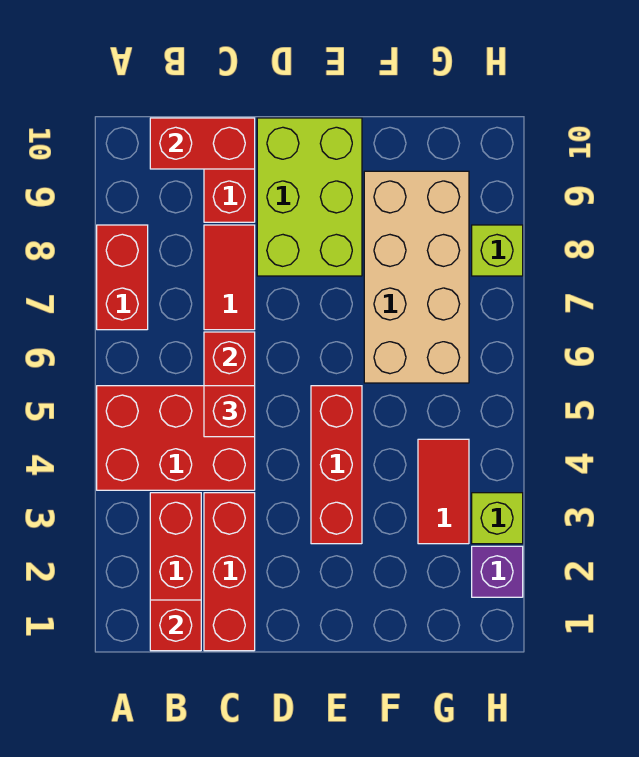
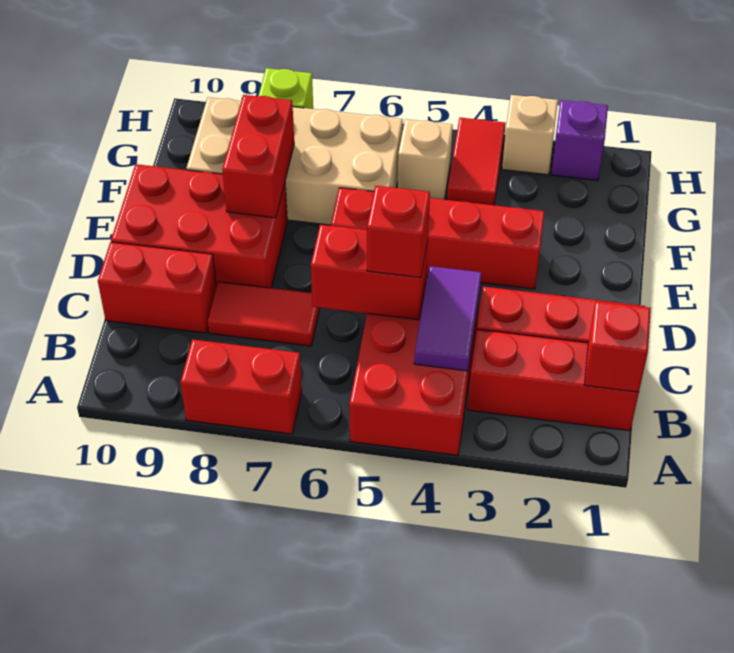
none -> purple tile B4:C4 level 2
red brick B10:C10 level 2 -> red brick E8:F8 level 2
lime brick D8:E10 level 1 -> red brick D8:E10 level 1
red brick E3:E5 level 1 -> red brick E3:E6 level 1
red tile G3:G4 level 1 -> red tile G4:H4 level 1
none -> tan brick G5 level 1
lime brick H3 level 1 -> tan brick H3 level 1

